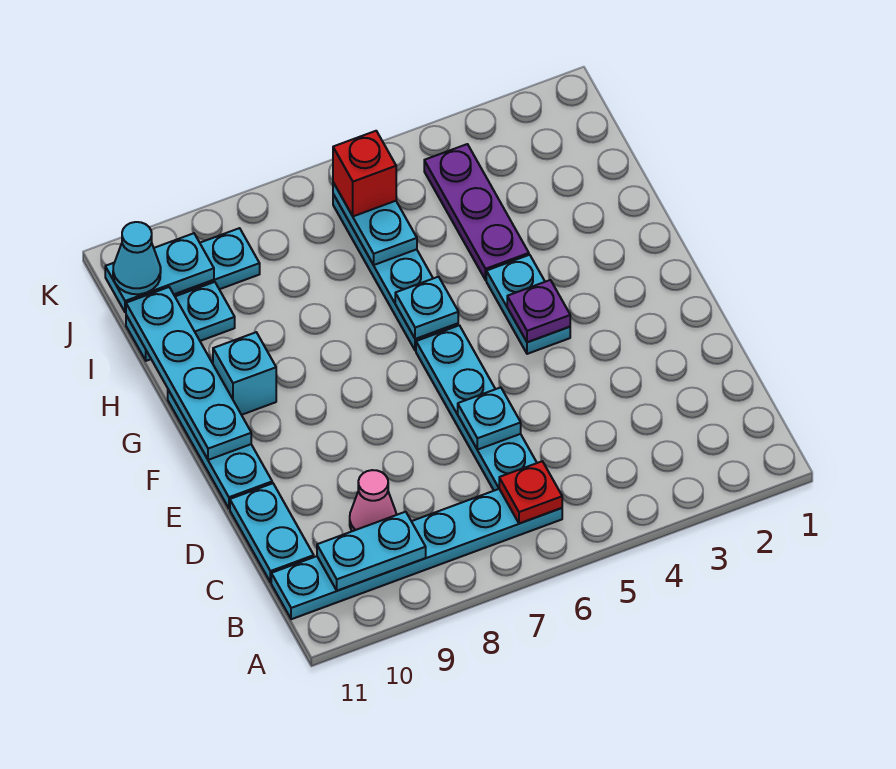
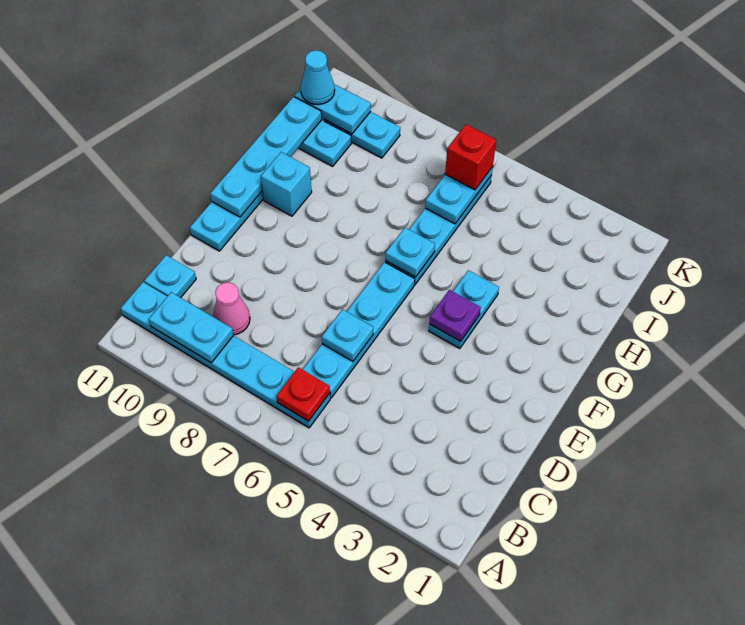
cyan plate C11:D11 level 1 -> cyan plate C11 level 1
purple plate H4:J4 level 1 -> none

